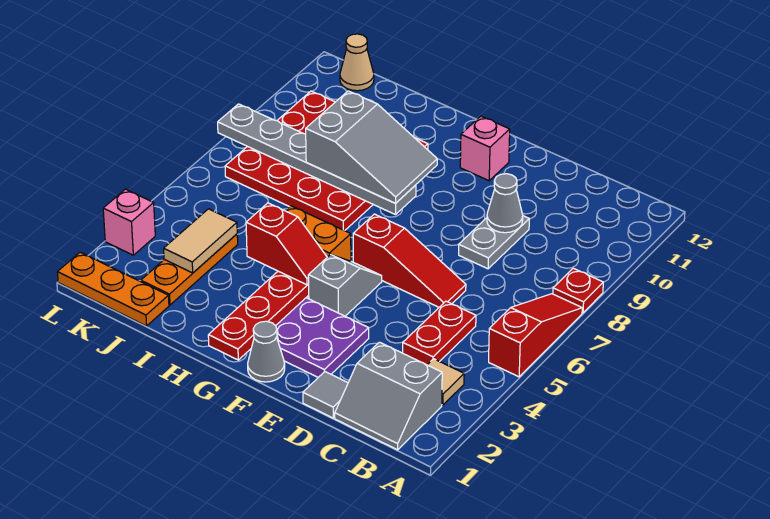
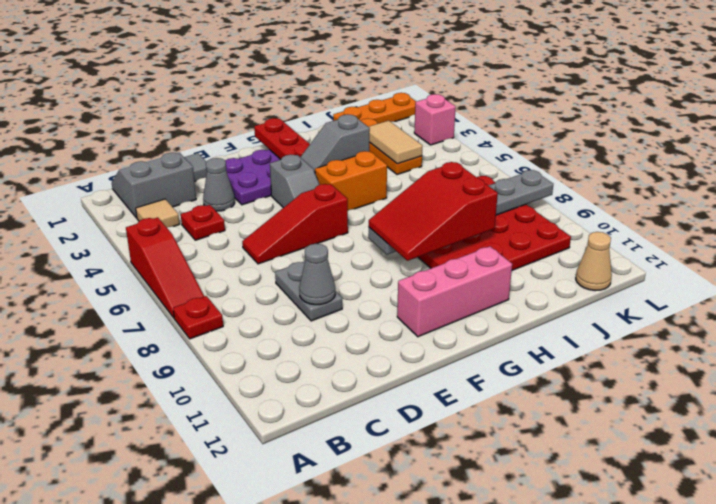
red plate C4:C5 level 1 -> red plate C4 level 1
grey cone F1 level 1 -> grey cone D3 level 1
pink brick F11 level 1 -> pink brick F11:H11 level 1
red slope G4:H4 level 3 top H -> grey slope G4:H4 level 3 top H
grey slope G8:I9 level 3 top I -> red slope G8:I9 level 3 top I

